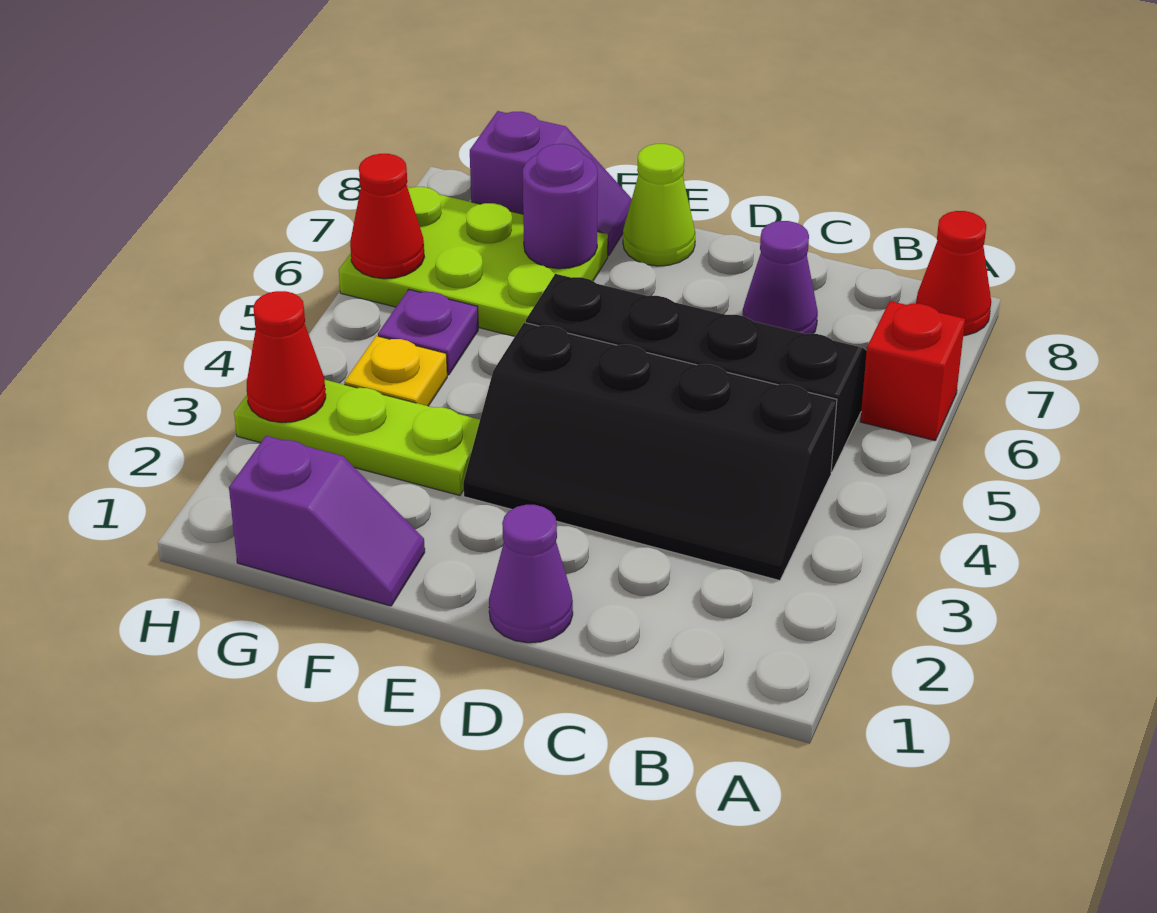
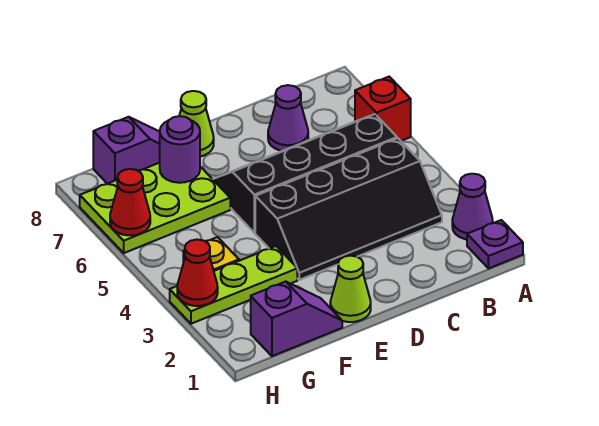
red cone A8 level 1 -> none
purple cone D1 level 1 -> purple cone A2 level 1
none -> lime cone E1 level 1
purple plate G5 level 1 -> purple plate A1 level 1

